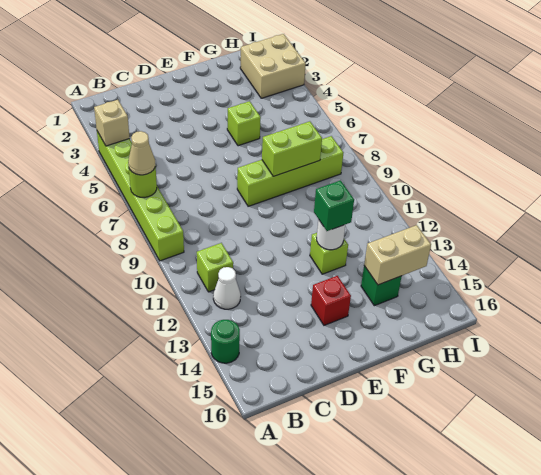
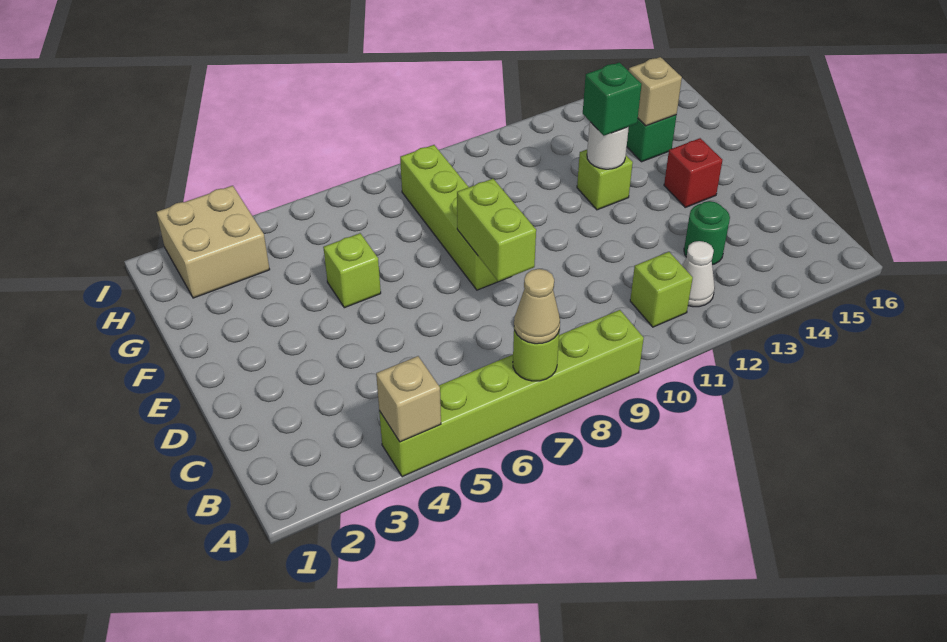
green round brick A14 level 1 -> green round brick C13 level 1
lime brick F8:G8 level 2 -> lime brick D8:E8 level 2
tan brick G14:H14 level 2 -> tan brick G14 level 2

